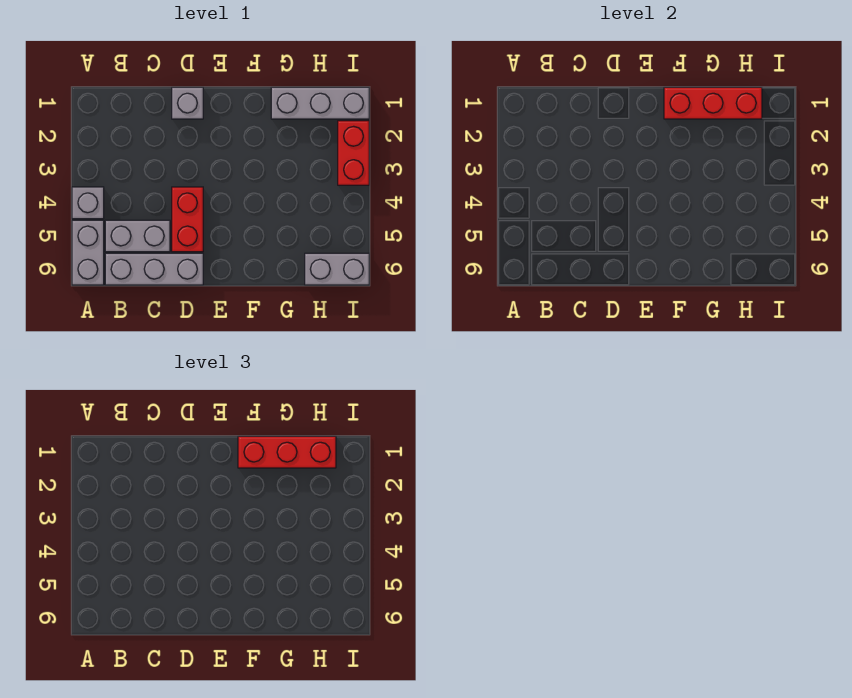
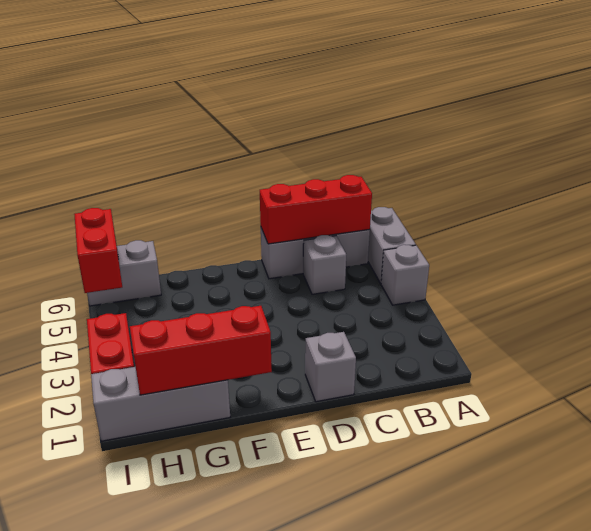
grey brick B5:C5 level 1 -> grey brick C5 level 1
red brick D4:D5 level 1 -> red brick I5:I6 level 2
red brick F1:H1 level 3 -> red brick B6:D6 level 2

